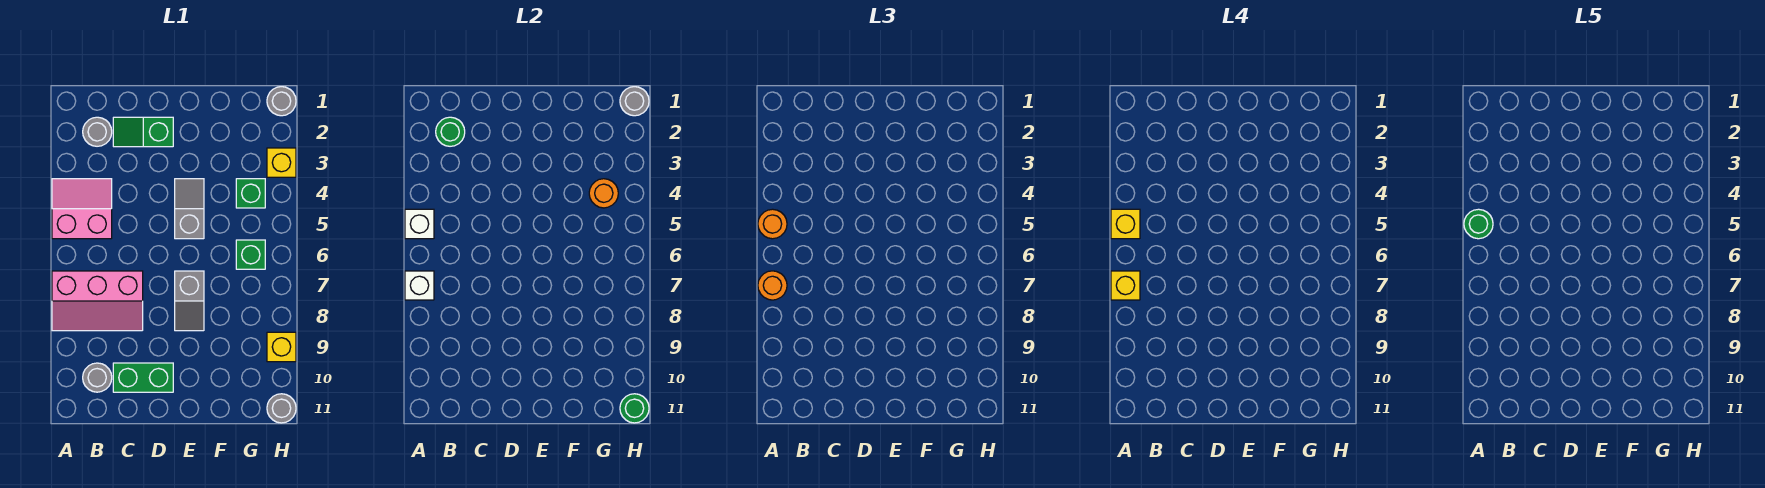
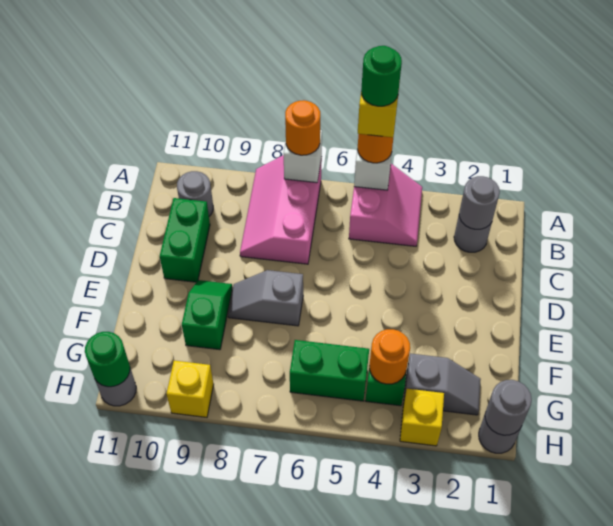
yellow brick A7 level 4 -> none
green round brick B2 level 2 -> grey round brick B2 level 2
green slope C2:D2 level 1 top D -> green slope E9:F9 level 1 top F
grey slope E4:E5 level 1 top 5 -> grey slope G2:G3 level 1 top 3
green brick G6 level 1 -> green brick G5:G6 level 1

